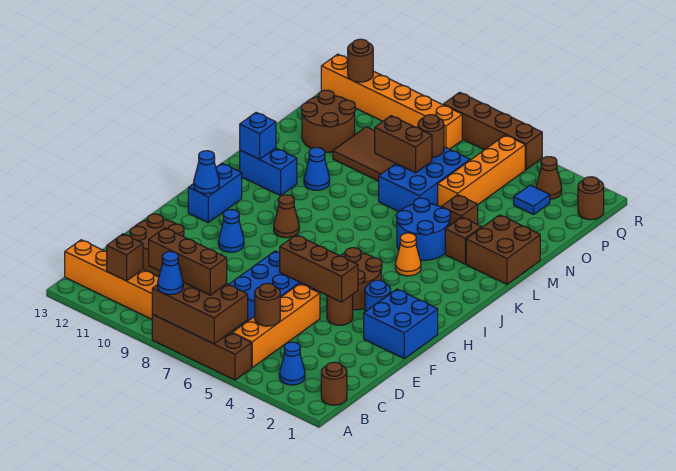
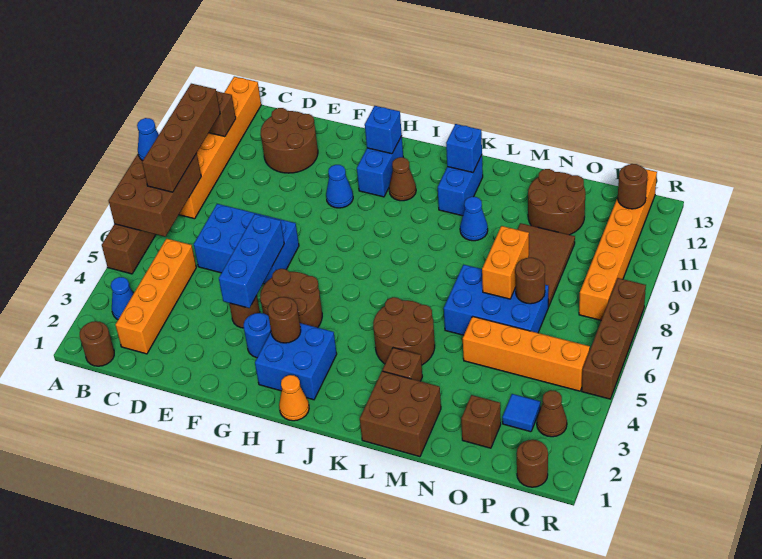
orange brick B5:E5 level 1 -> orange brick C2:C5 level 1
brown brick B7:B9 level 3 -> brown brick B7:B10 level 3
brown round brick C5 level 2 -> brown round brick H3 level 2
blue brick F1:G2 level 1 -> blue brick H2:I3 level 1
brown brick F4:F6 level 2 -> blue brick F4:F6 level 2
blue brick H12:I12 level 1 -> blue brick H11:H12 level 1
blue cone H12 level 2 -> blue brick H12 level 2
brown cone I9 level 1 -> brown cone I11 level 1
orange cone J4 level 1 -> orange cone I1 level 1
blue round brick K4:L5 level 1 -> brown round brick K4:L5 level 1
brown brick M4 level 1 -> brown brick O2 level 1
brown brick N7:N8 level 2 -> orange brick N7:N8 level 2

